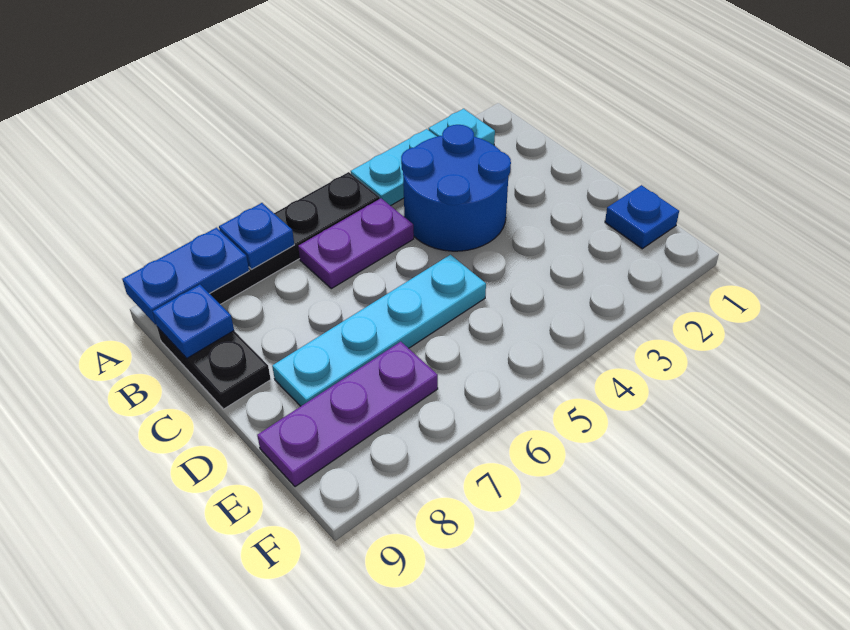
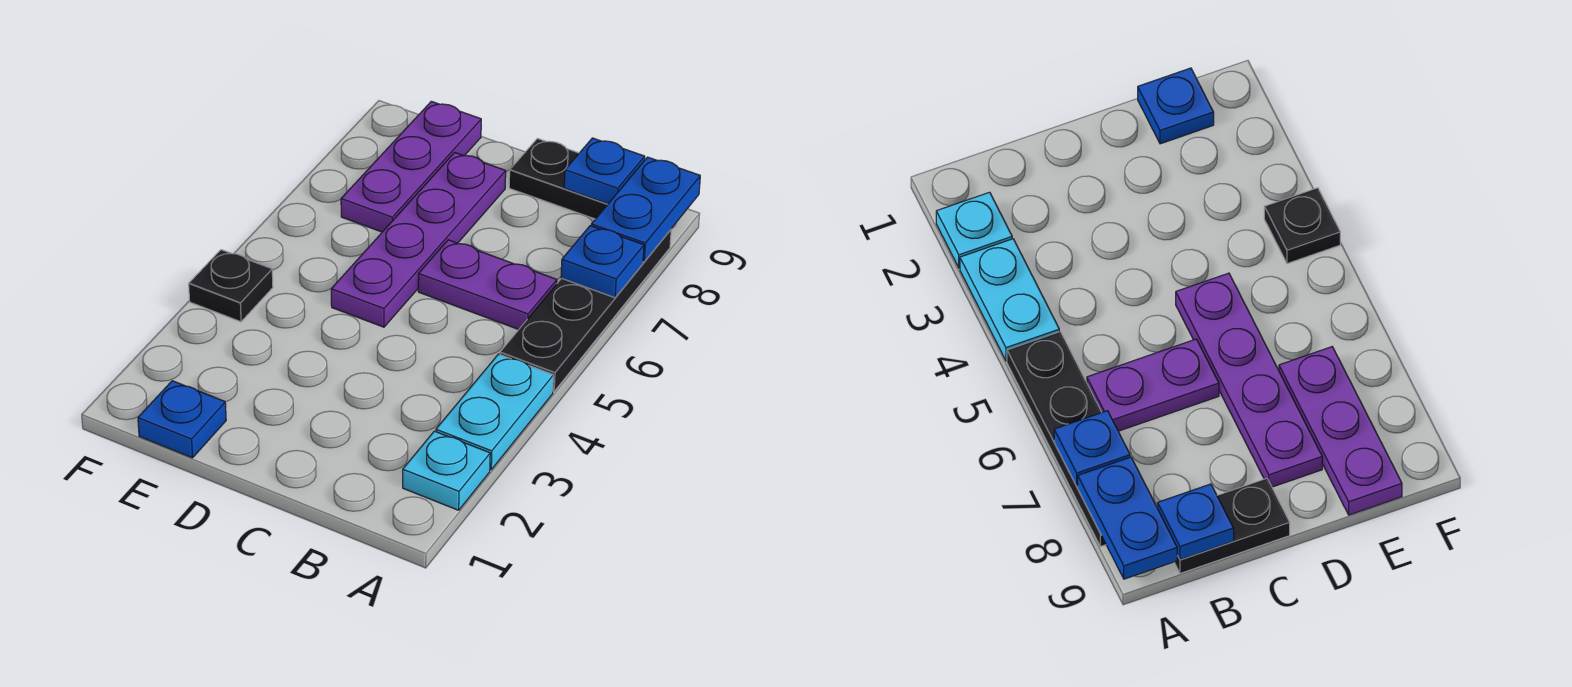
blue round brick B3:C4 level 1 -> none
purple plate B5:B6 level 1 -> purple plate B6:C6 level 1
cyan plate D5:D8 level 1 -> purple plate D5:D8 level 1
none -> black plate F4 level 1

